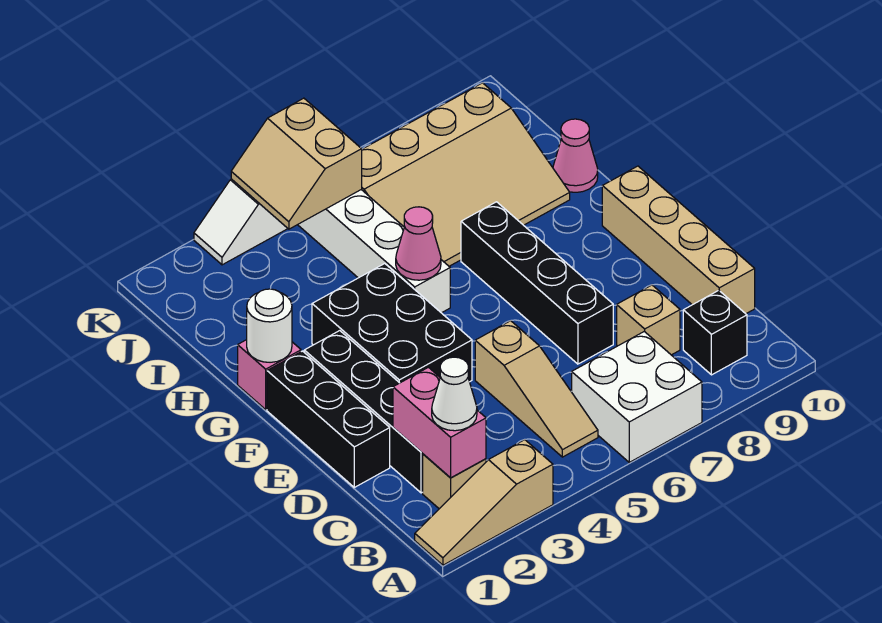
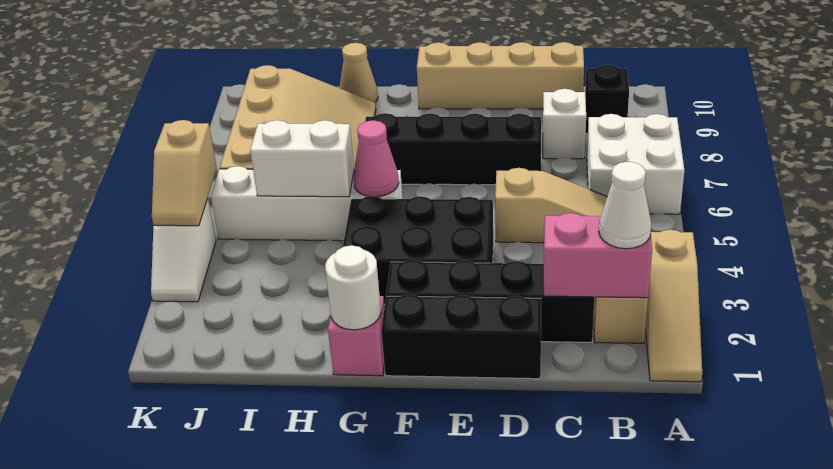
tan brick C8 level 1 -> white brick C8 level 1
none -> white brick H5:I5 level 2
pink cone H10 level 1 -> tan cone H10 level 1
tan slope J4:K5 level 2 top 5 -> tan slope K4:K5 level 2 top 5

